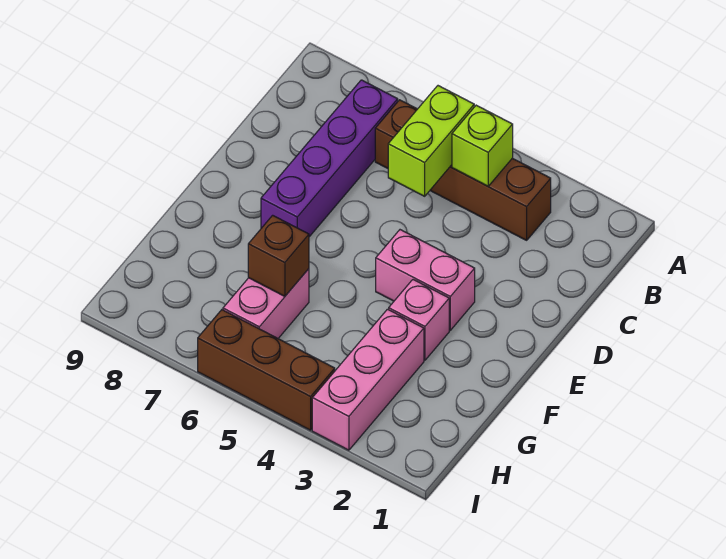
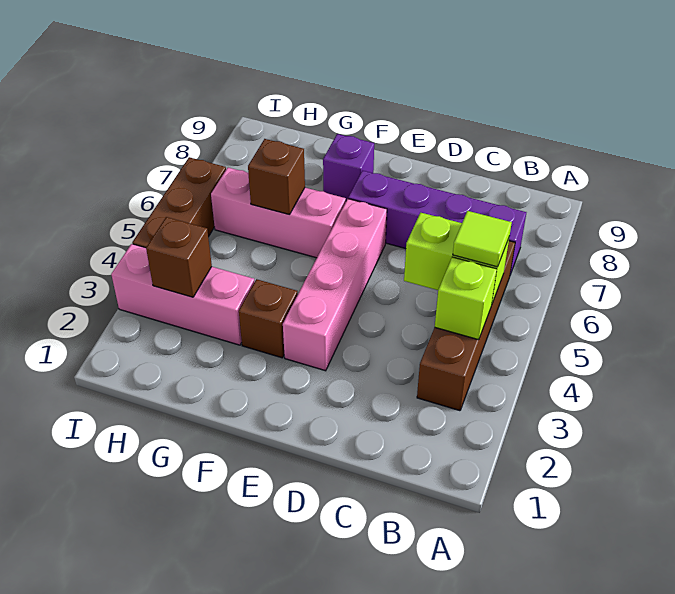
none -> lime tile B5 level 3
pink brick E3:E4 level 1 -> pink brick E3:E6 level 1
pink brick F3 level 1 -> brown brick F3 level 1
none -> purple brick F8 level 1
pink brick G6:H6 level 1 -> pink brick F6:H6 level 1
none -> brown brick H3 level 2

